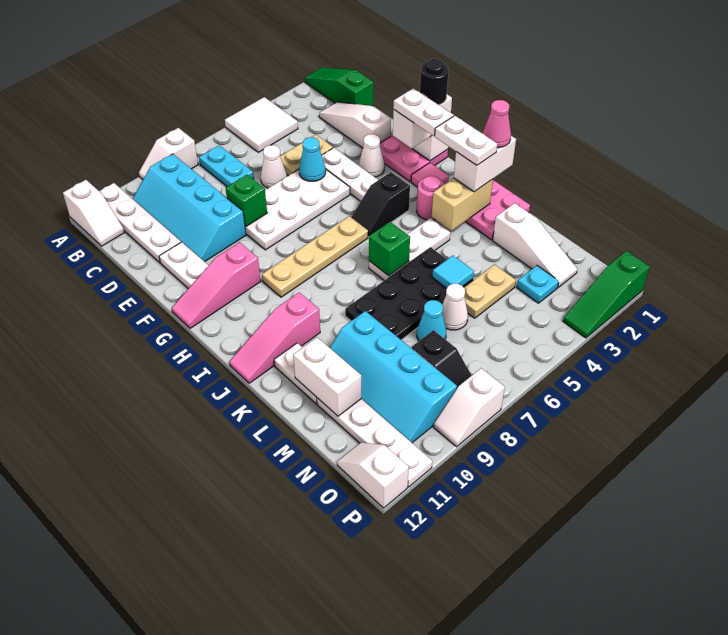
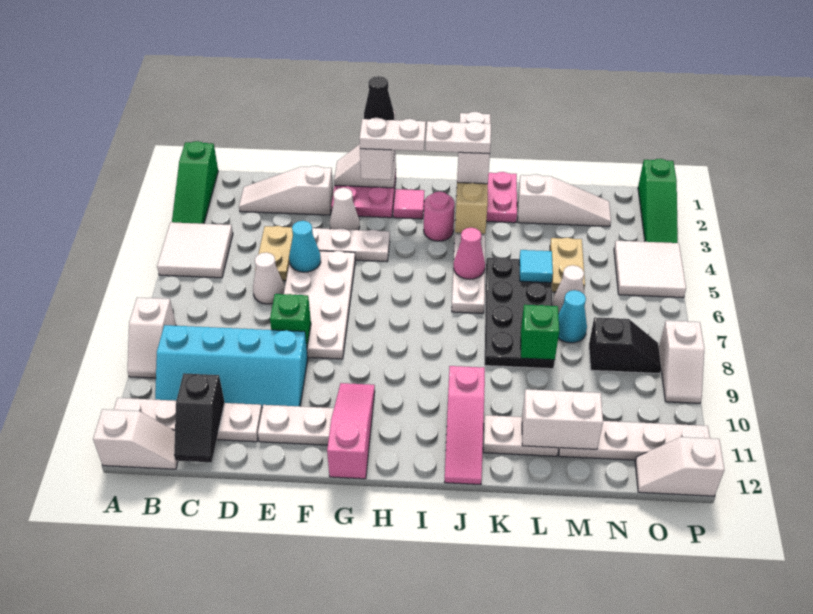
green slope A1:C1 level 1 top C -> green slope A1:A3 level 1 top 1
cyan plate B7:C7 level 1 -> none
black round brick G1 level 4 -> black cone G1 level 4
pink slope G10:G12 level 1 top 10 -> pink slope G10:G12 level 1 top 12
black slope H4:H5 level 1 top 4 -> black slope C11:C12 level 2 top 11
tan plate H6:H9 level 1 -> none
pink cone J1 level 4 -> pink cone J5 level 2
green brick J6 level 2 -> green brick L8 level 2
cyan slope L9:O10 level 1 top 9 -> none
cyan plate N3 level 1 -> none
none -> white tile O4:P5 level 1

